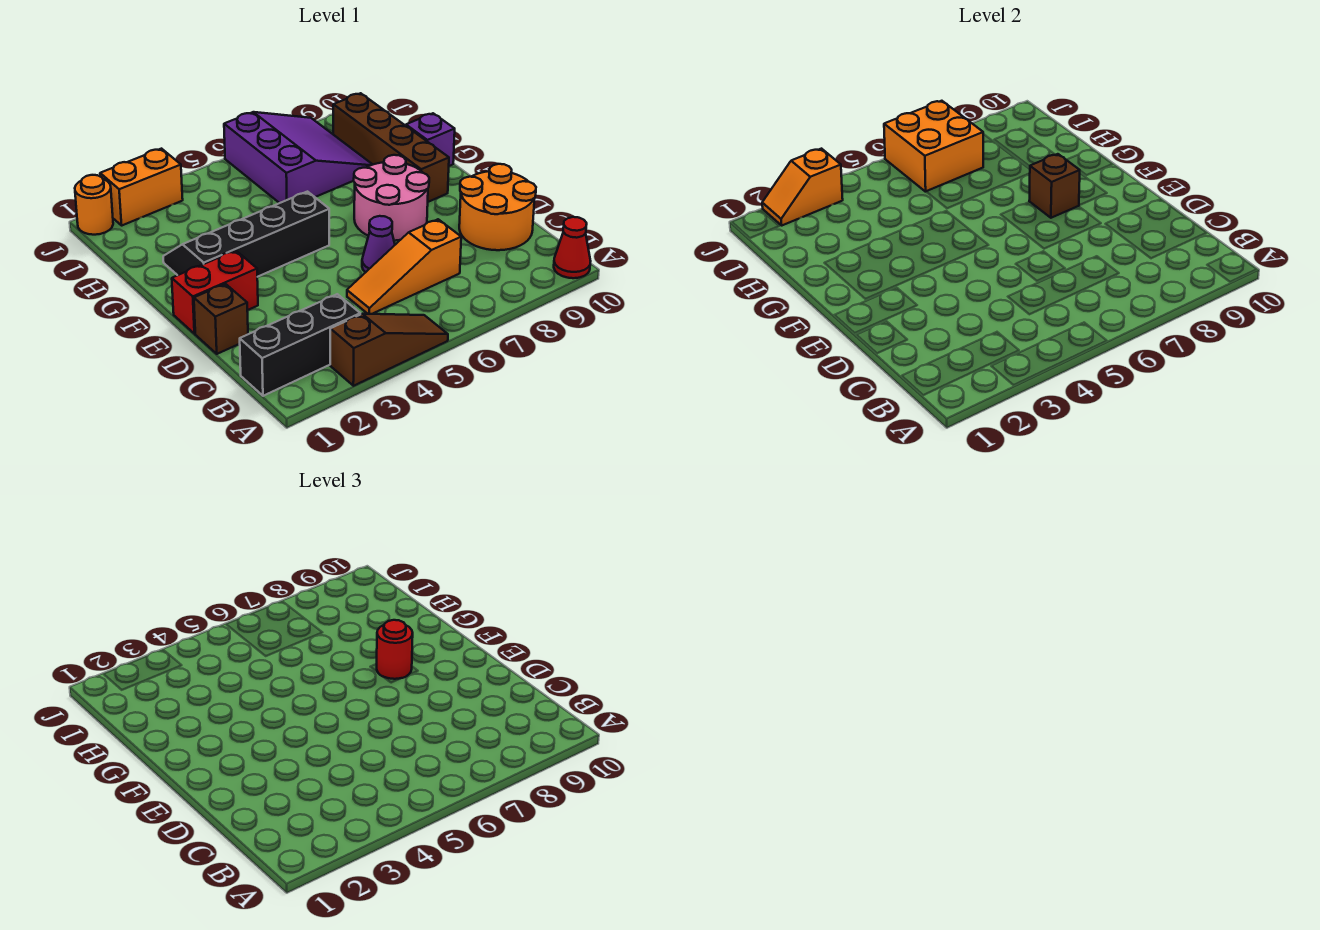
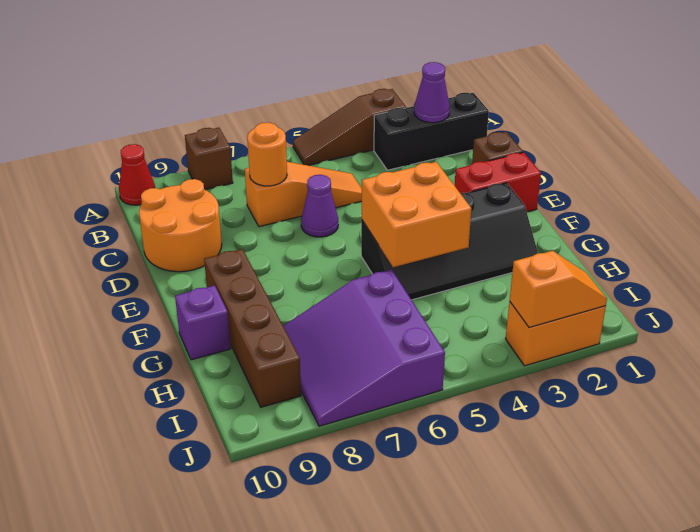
none -> purple cone B2 level 2
pink round brick E7:F8 level 1 -> none
brown brick F8 level 2 -> brown brick A8 level 1
red round brick F8 level 3 -> none
orange brick I6:J7 level 2 -> orange brick F4:G5 level 2
orange round brick J1 level 1 -> orange round brick C7 level 2

